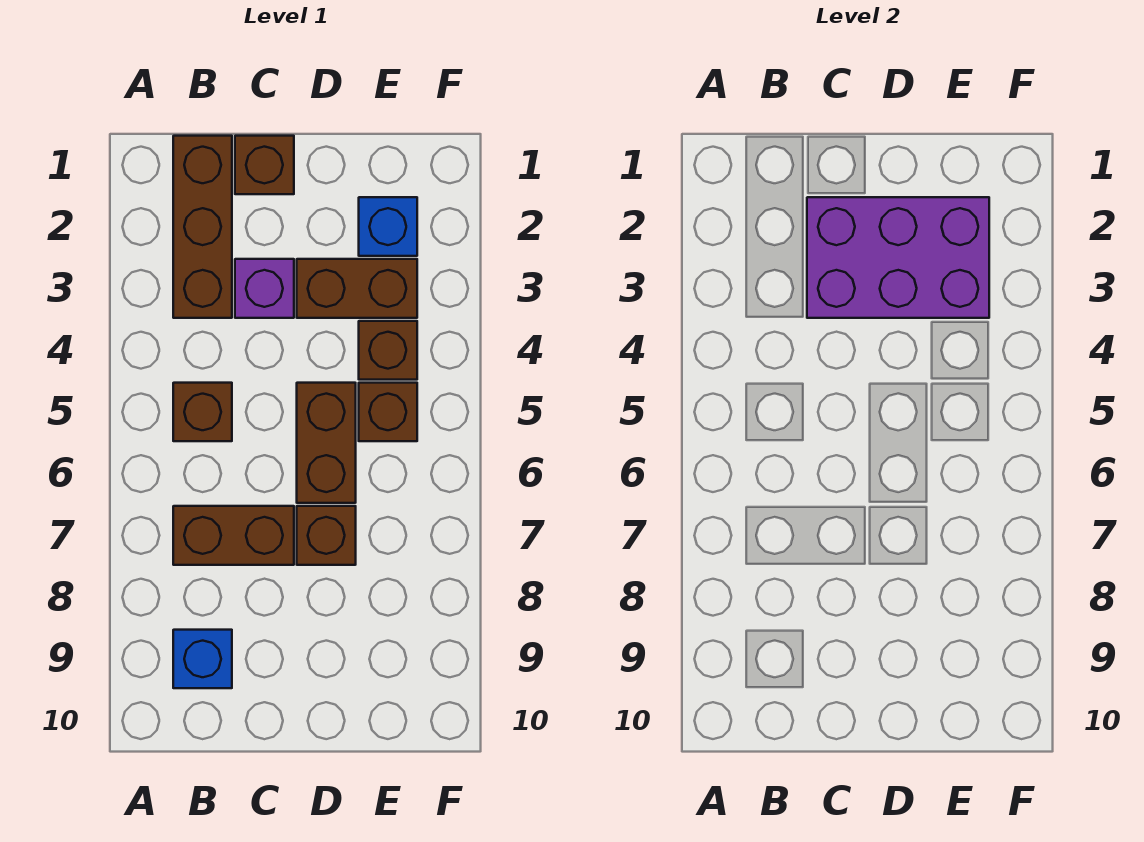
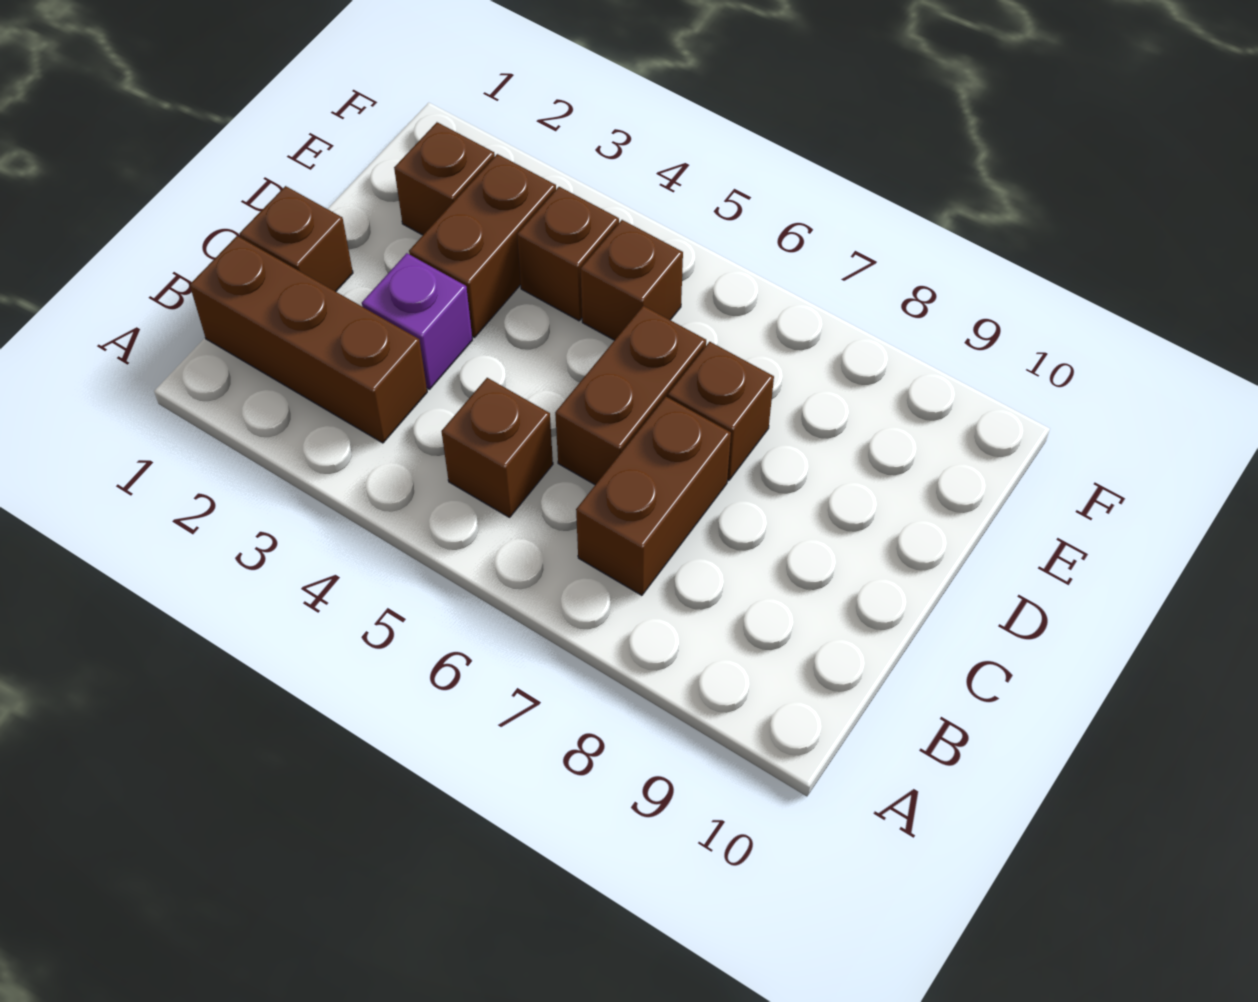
blue brick B9 level 1 -> none
purple brick C2:E3 level 2 -> none
brown brick D5:D6 level 1 -> brown brick C6:D6 level 1
blue brick E2 level 1 -> brown brick E2 level 1

